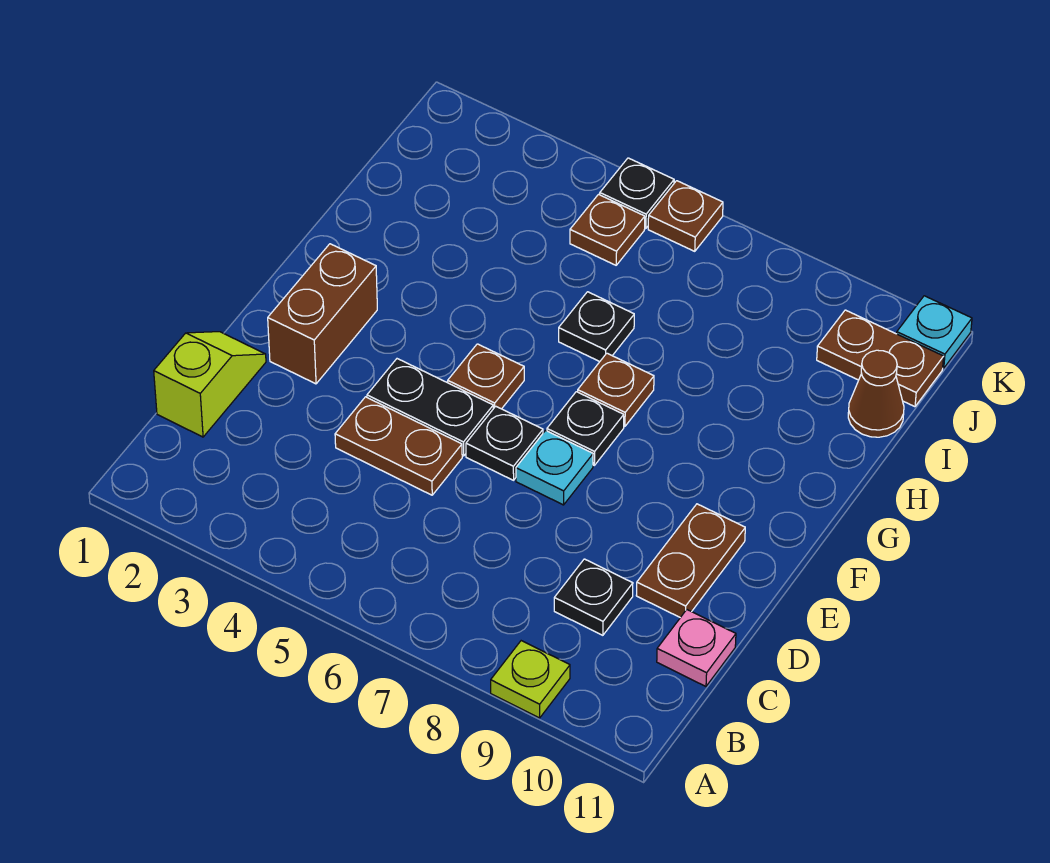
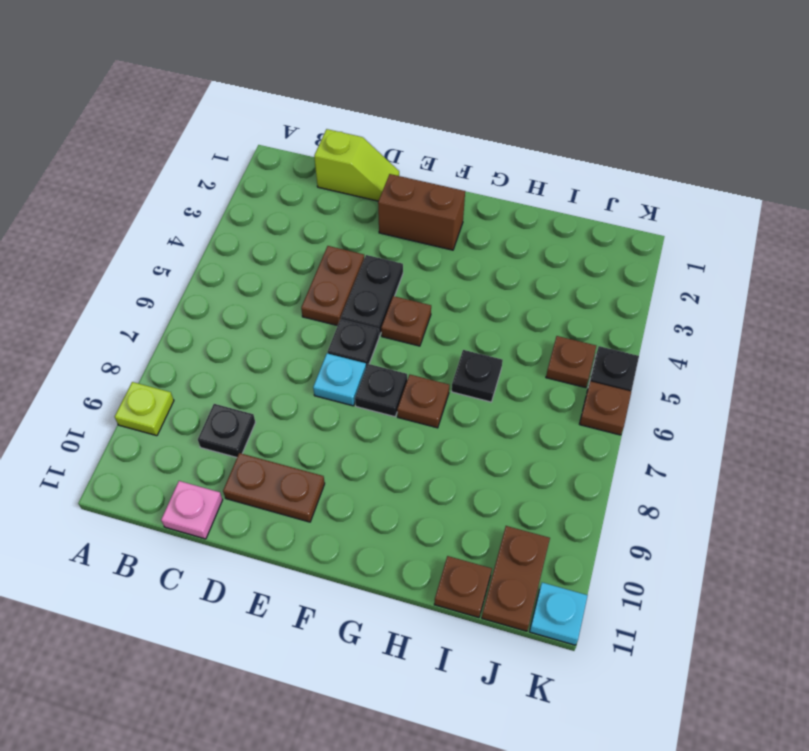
brown cone I11 level 1 -> brown plate I11 level 1

